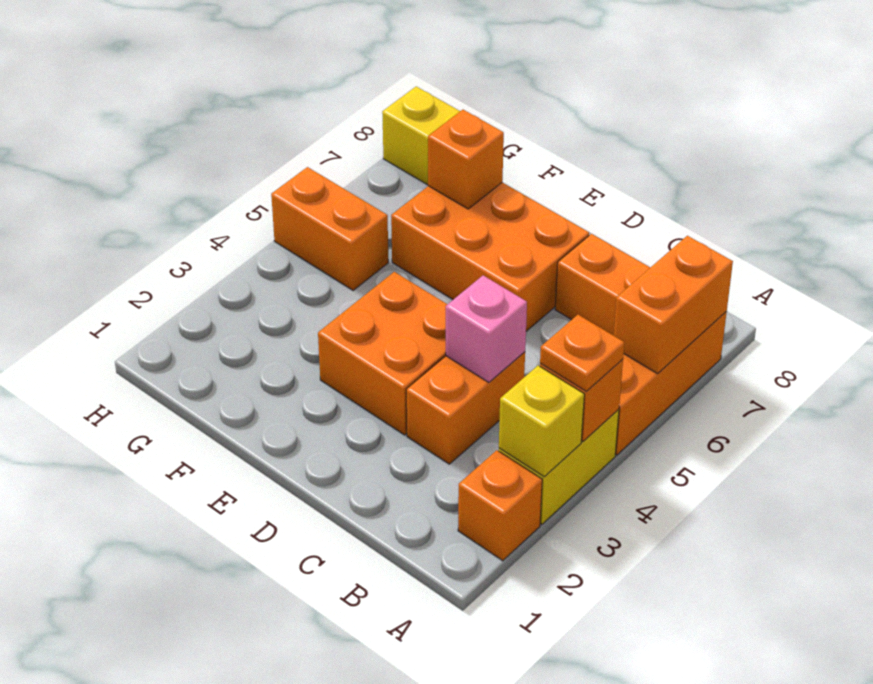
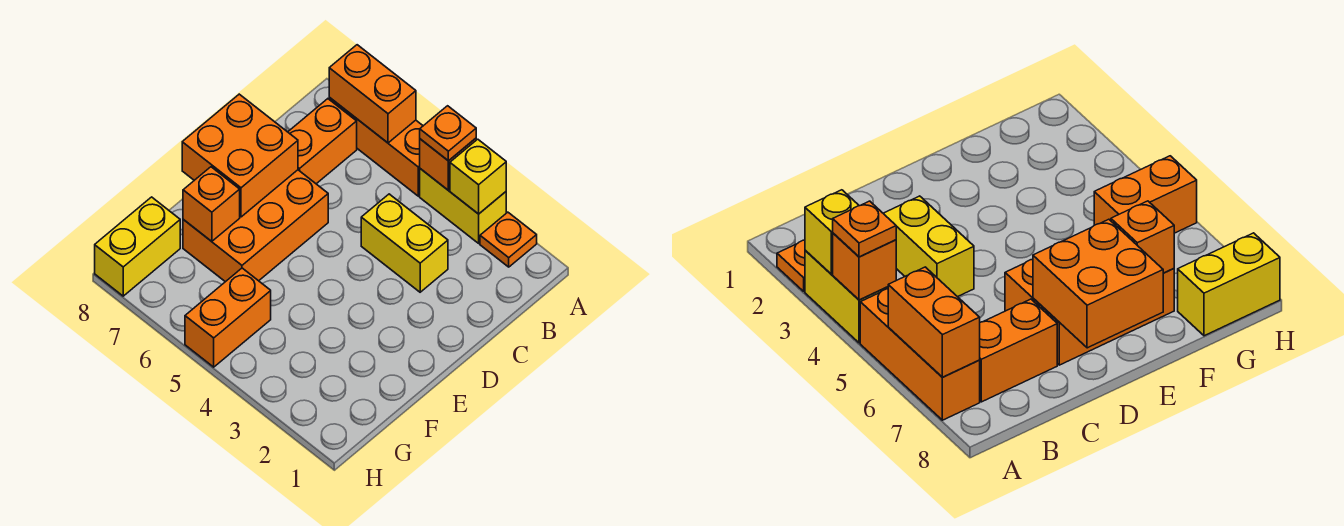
orange brick A2 level 1 -> orange plate A2 level 1
orange brick C3:C4 level 1 -> yellow brick C3:C4 level 1
pink brick C4 level 2 -> none
orange brick D3:E4 level 1 -> orange brick D7:E8 level 2

